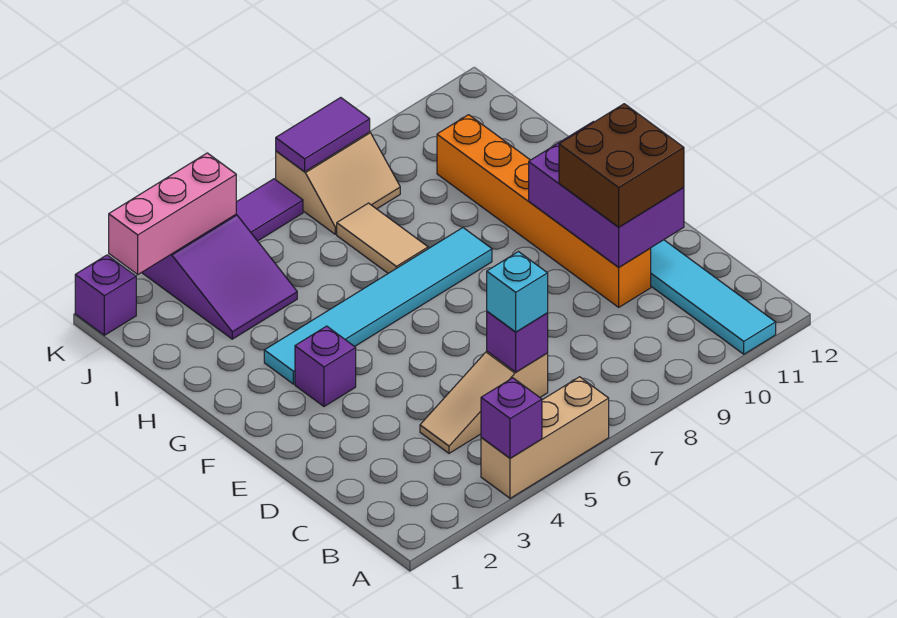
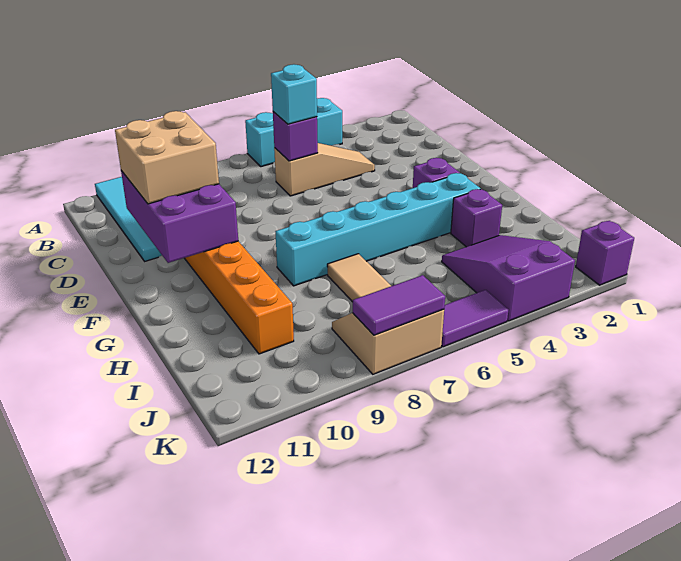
tan brick A4:A6 level 1 -> cyan brick A4:A6 level 1
purple brick A4 level 2 -> purple brick H3 level 1
brown brick D10:E11 level 3 -> tan brick D10:E11 level 3
cyan tile G3:G8 level 1 -> cyan brick G3:G8 level 1
pink brick K2:K4 level 2 -> none

